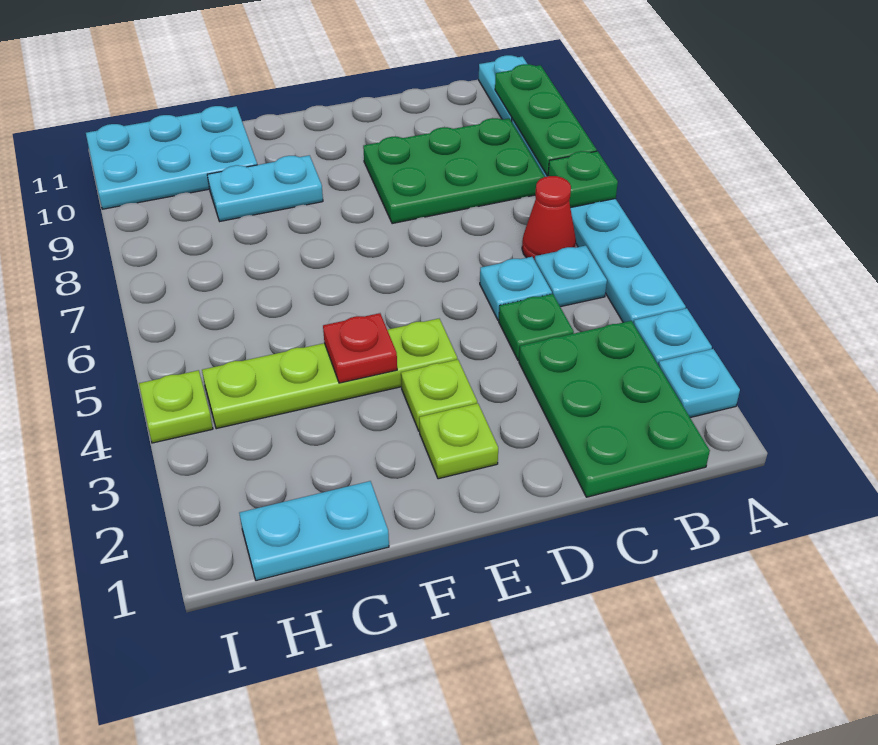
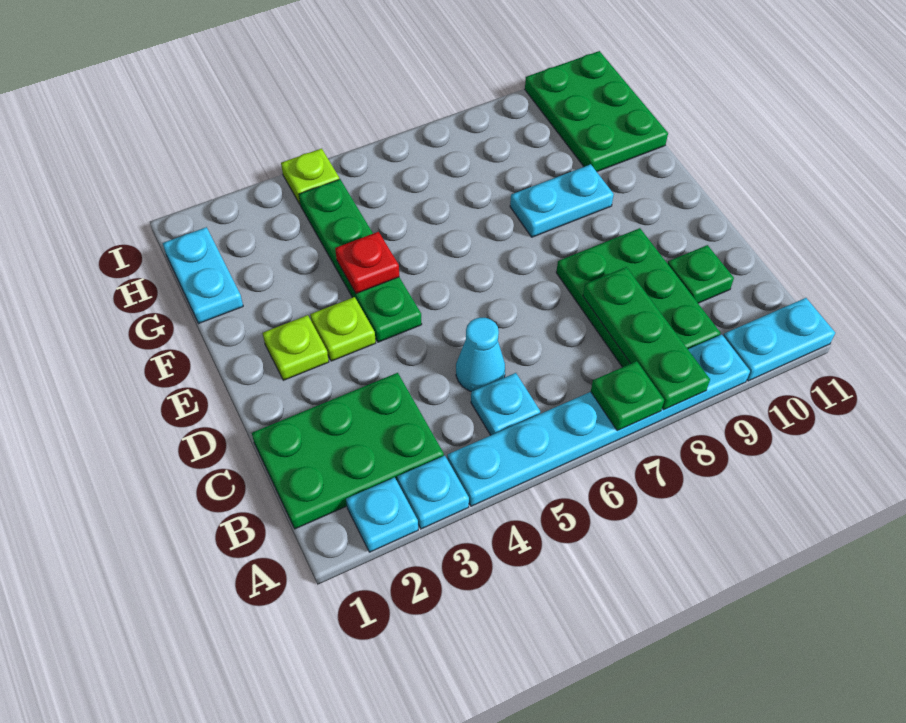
green plate A8:A10 level 2 -> green plate A8:C8 level 2
red cone B6 level 1 -> none
green plate C4 level 1 -> green plate C10 level 1
cyan plate C5 level 1 -> cyan cone C5 level 1
lime plate E4:H4 level 1 -> green plate E4:H4 level 1
cyan plate F9:G9 level 1 -> cyan plate F8:F9 level 1
cyan plate G10:I11 level 1 -> green plate G10:I11 level 1

